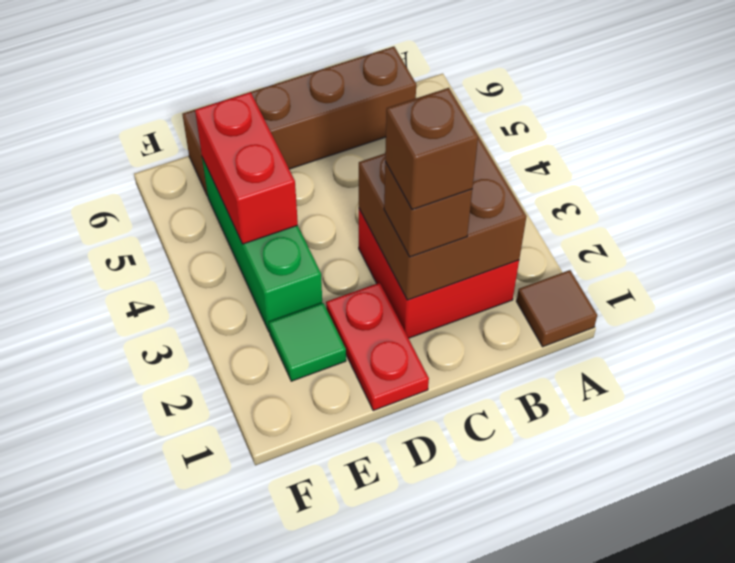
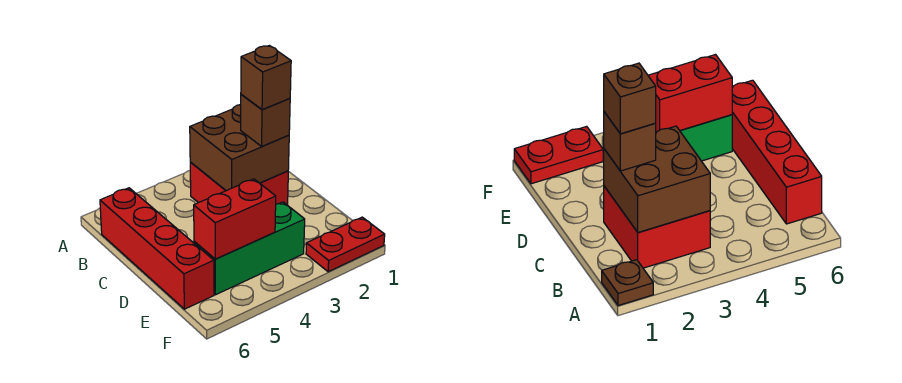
brown tile A1 level 1 -> brown plate A1 level 1
brown brick B6:E6 level 1 -> red brick B6:E6 level 1
red plate D1:D2 level 1 -> red plate F1:F2 level 1
green tile E2 level 1 -> none

